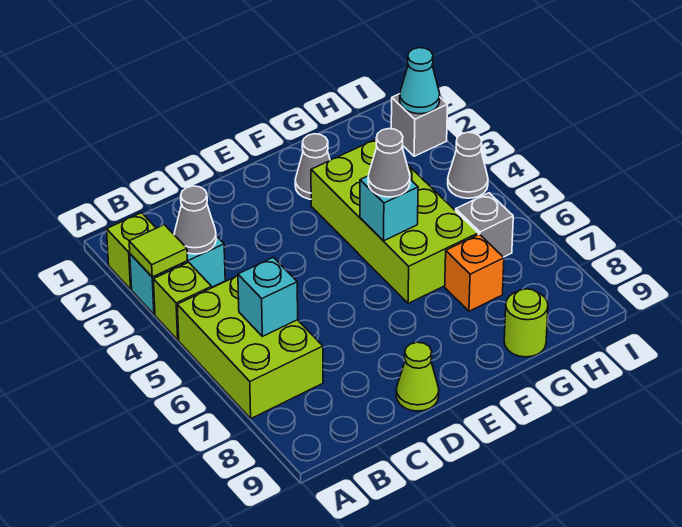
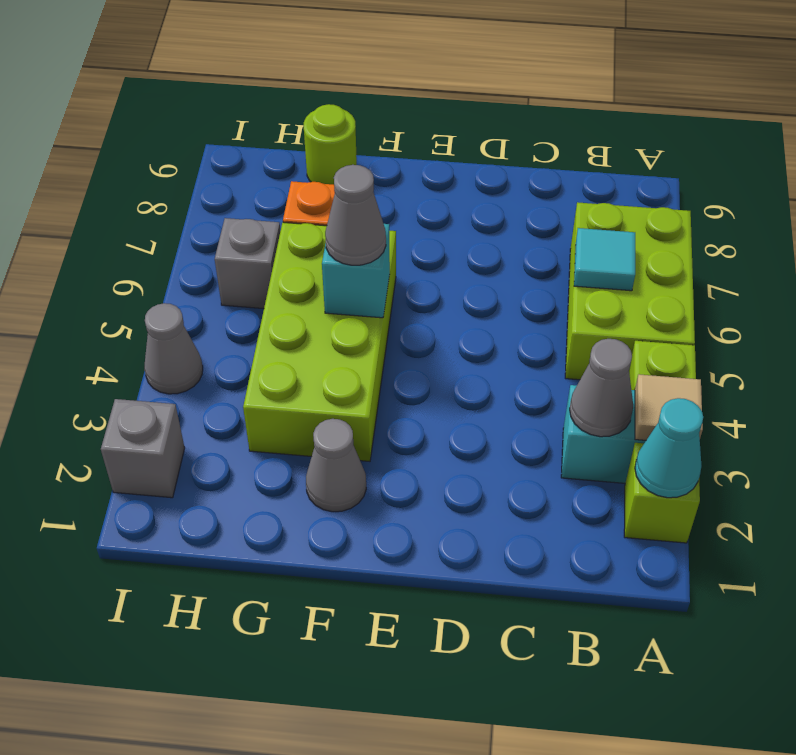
lime tile A3 level 2 -> tan tile A3 level 2
cyan brick B6 level 2 -> cyan tile B6 level 2
lime cone D9 level 1 -> none
cyan cone I2 level 2 -> cyan cone A2 level 2

